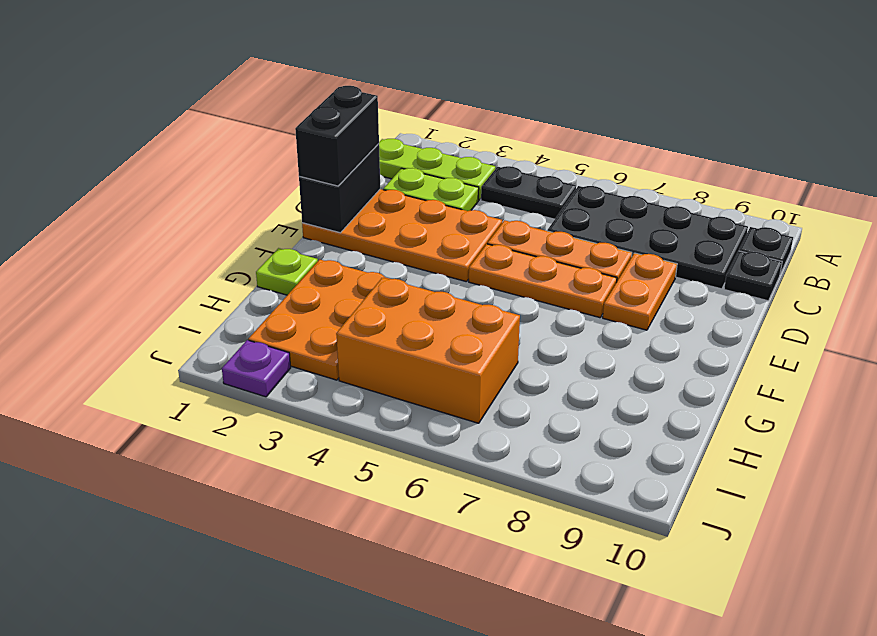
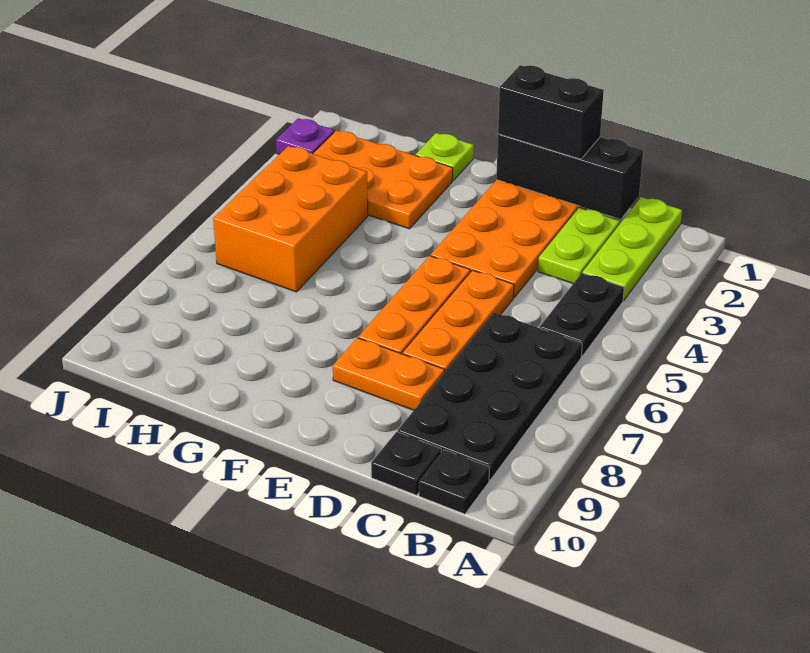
black brick D1:E1 level 2 -> black brick C1:E1 level 2

